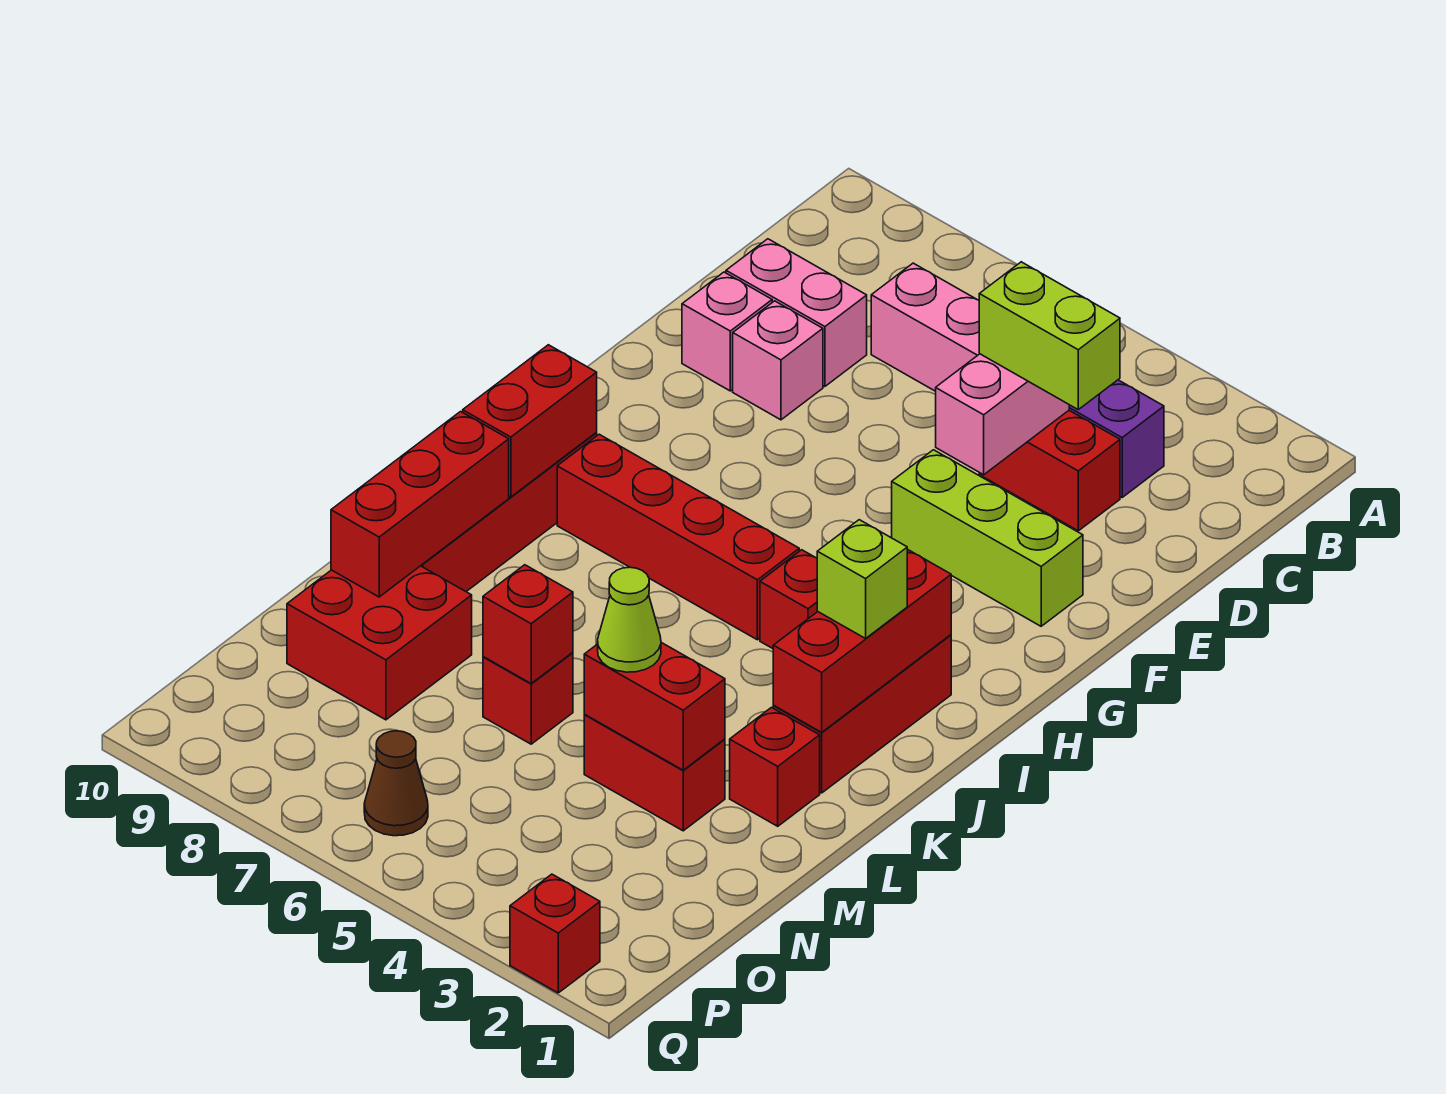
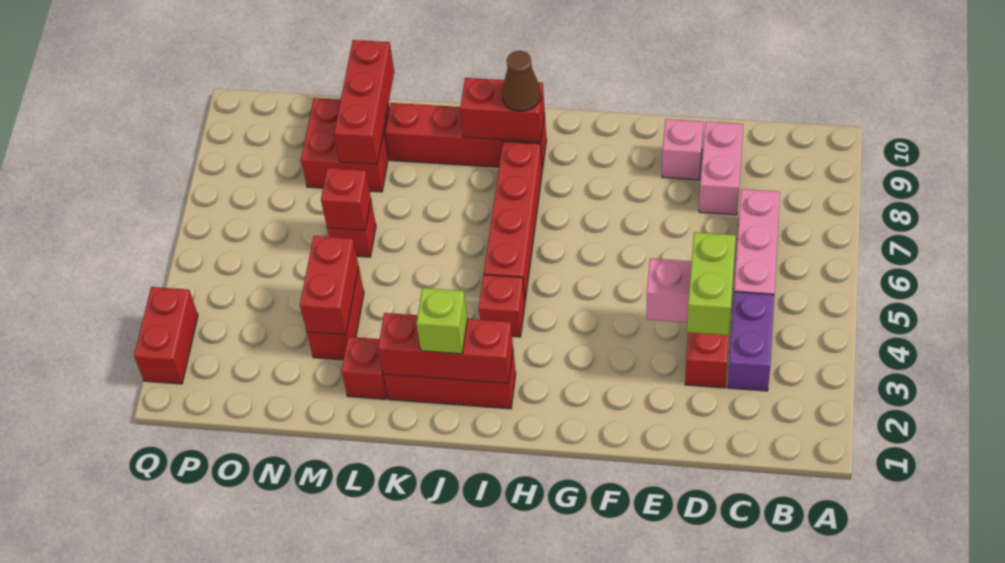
pink brick E8 level 1 -> none
lime brick F2:F4 level 1 -> none
red brick K9:M9 level 2 -> red brick M8:M10 level 2
lime cone M4 level 3 -> none
brown cone P6 level 1 -> brown cone I9 level 3
red brick Q2 level 1 -> red brick Q2:Q3 level 1

